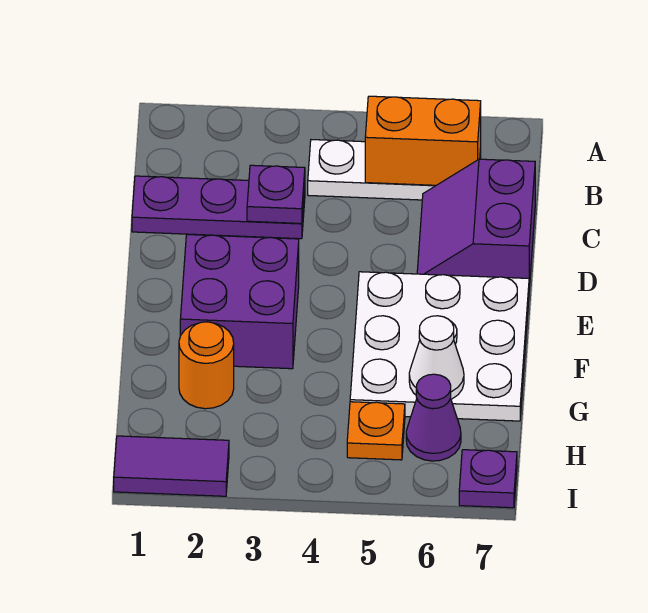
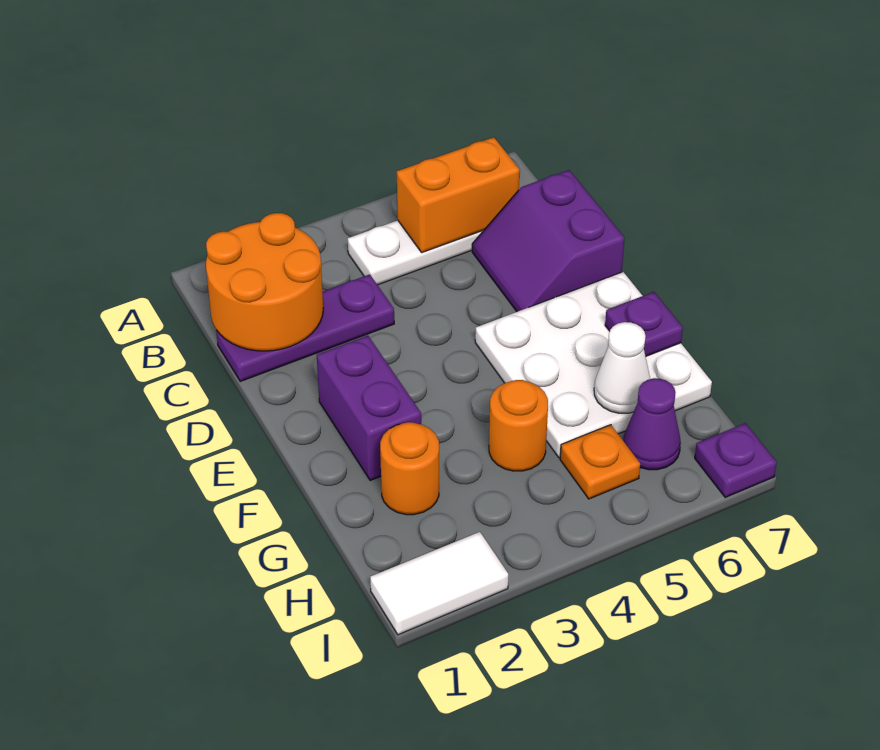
none -> orange round brick B1:C2 level 2
purple plate C3 level 2 -> purple plate F7 level 2
purple brick E2:F3 level 1 -> purple brick E2:F2 level 1
none -> orange round brick G4 level 1
purple tile I1:I2 level 1 -> white tile I1:I2 level 1

